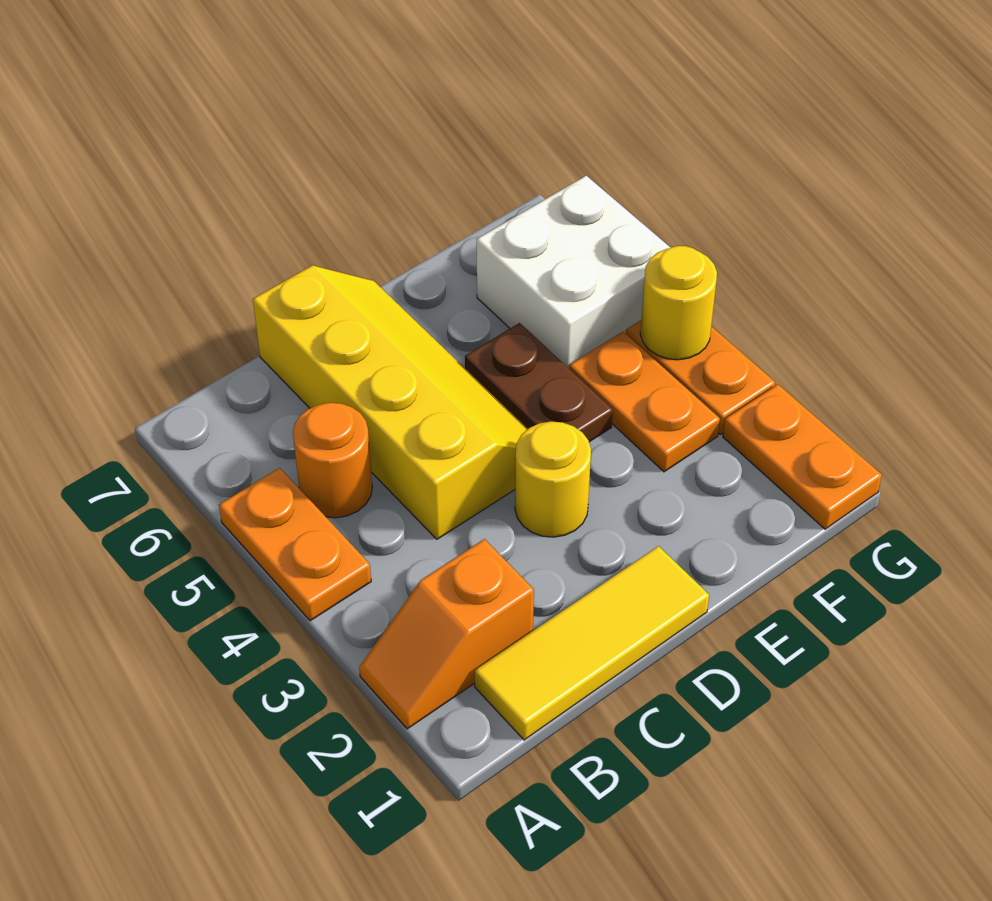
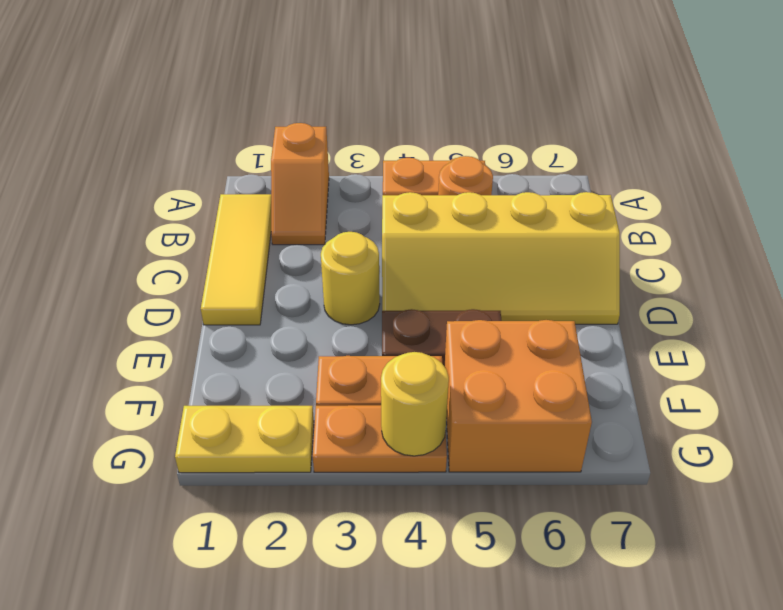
orange slope A2:B2 level 1 top B -> orange slope A2:B2 level 1 top A
white brick F5:G6 level 1 -> orange brick F5:G6 level 1
orange plate G1:G2 level 1 -> yellow plate G1:G2 level 1

